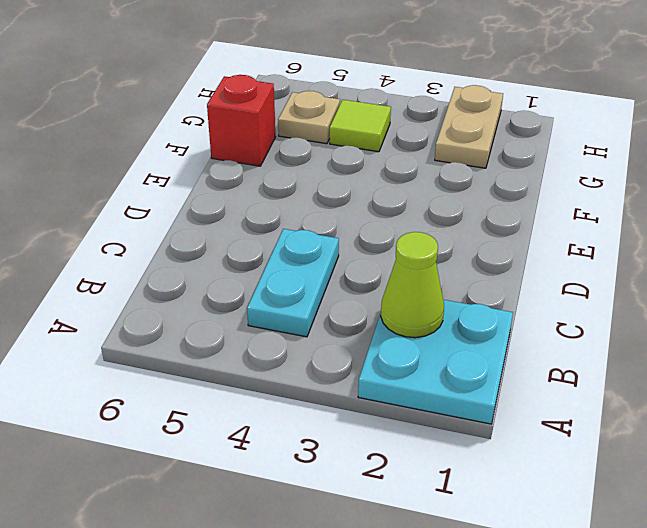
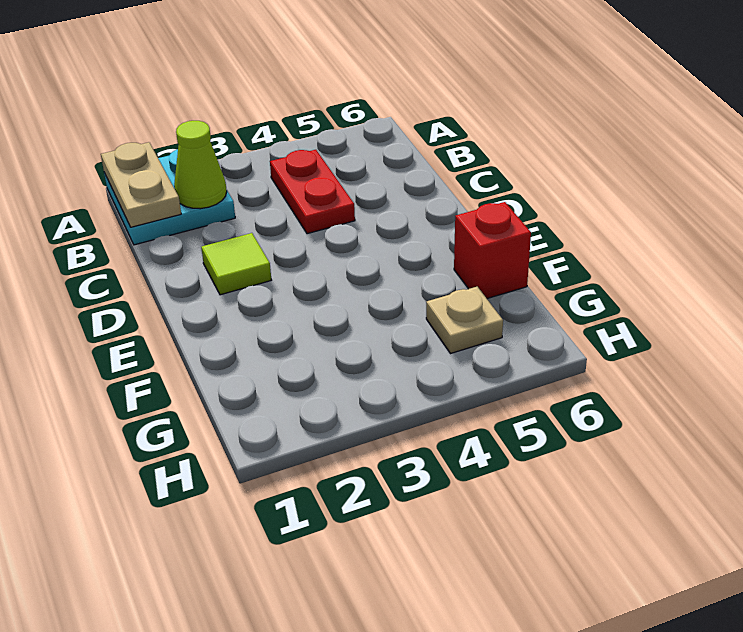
cyan plate B4:C4 level 1 -> red plate B4:C4 level 1
tan plate G2:H2 level 1 -> tan plate A1:B1 level 2
lime tile G4 level 1 -> lime tile D2 level 1

